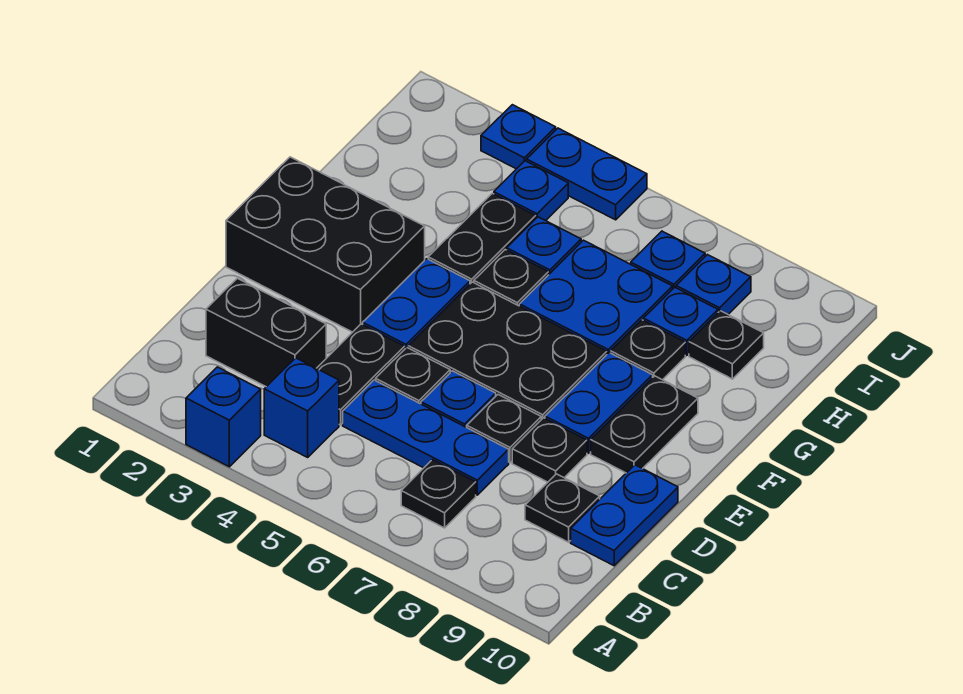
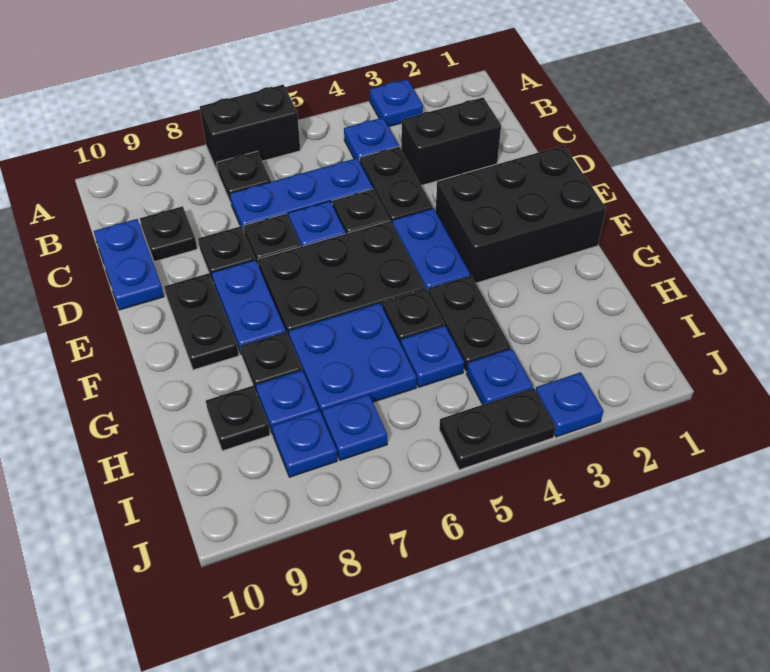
blue brick A3 level 1 -> blue plate A3 level 1
none -> black brick A6:A7 level 1
blue brick B4 level 1 -> blue plate B4 level 1
blue plate J4:J5 level 1 -> black plate J4:J5 level 1

